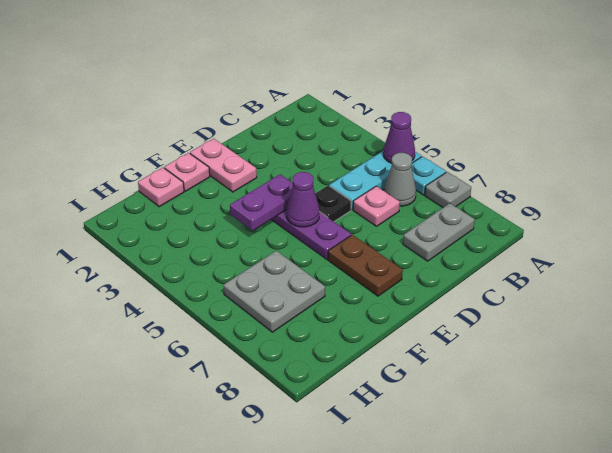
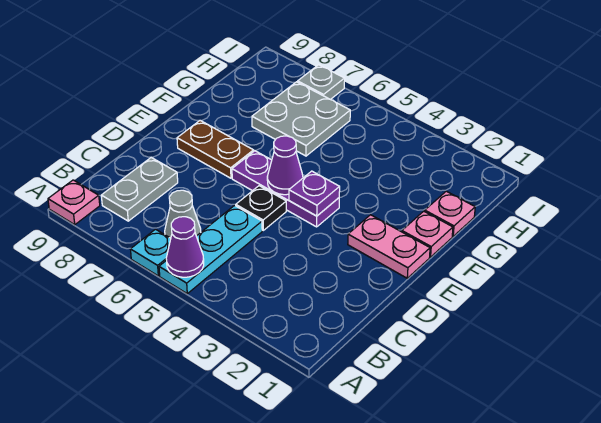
grey plate A7 level 1 -> grey plate I7 level 1
pink plate C6 level 1 -> pink plate A9 level 1
purple plate E4:F4 level 2 -> purple plate E4 level 2

